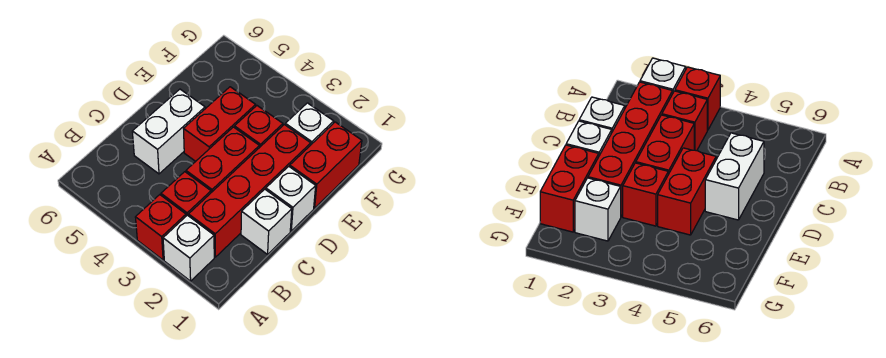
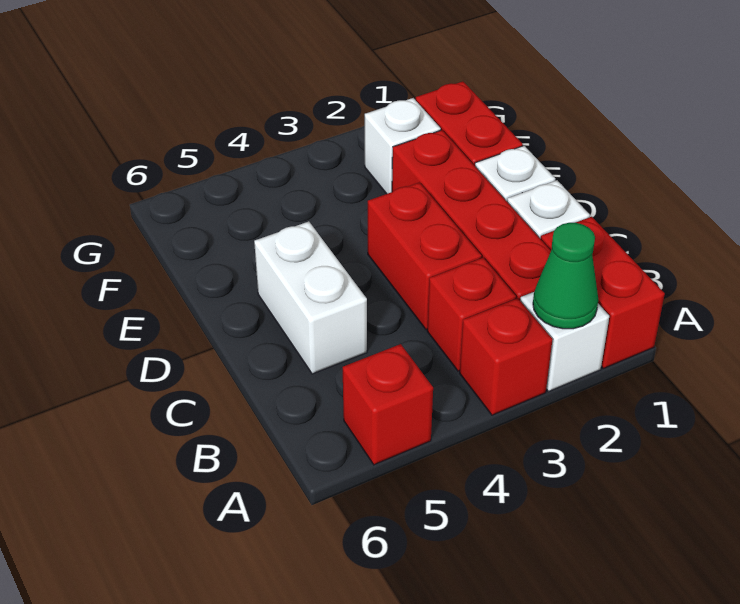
none -> green cone A2 level 2
red brick D4:E4 level 1 -> red brick A1:B1 level 1
red brick E3 level 1 -> red brick A5 level 1

